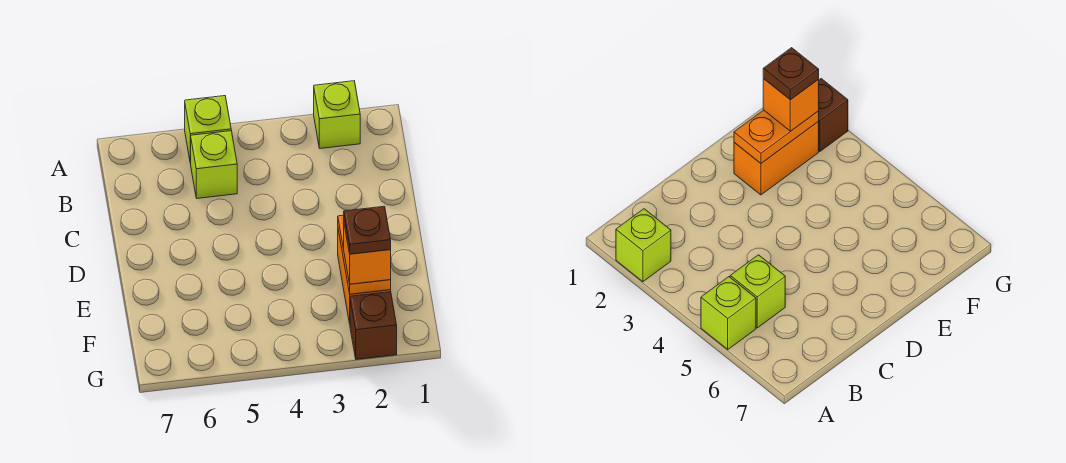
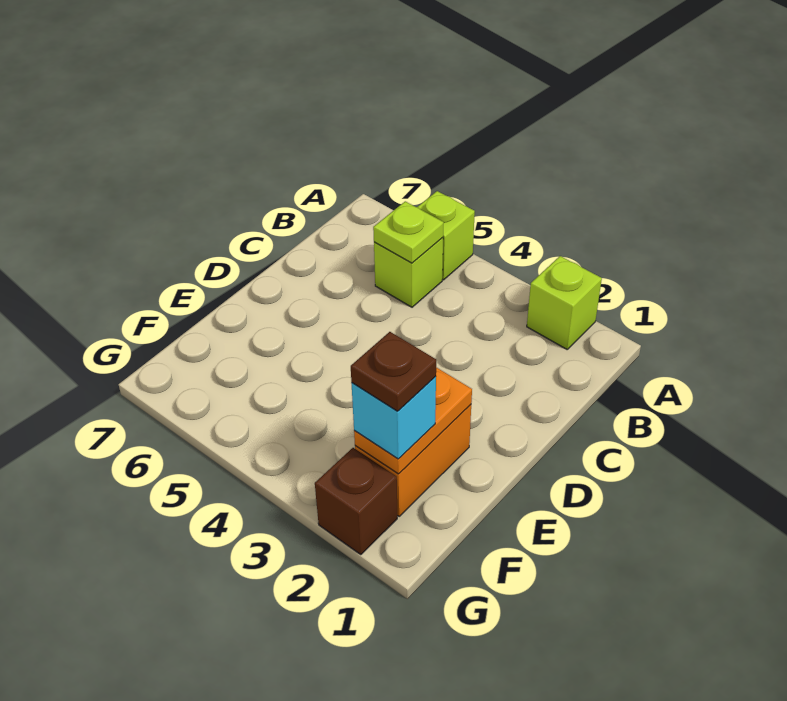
none -> lime plate B5 level 2
orange brick F2 level 3 -> cyan brick F2 level 3

